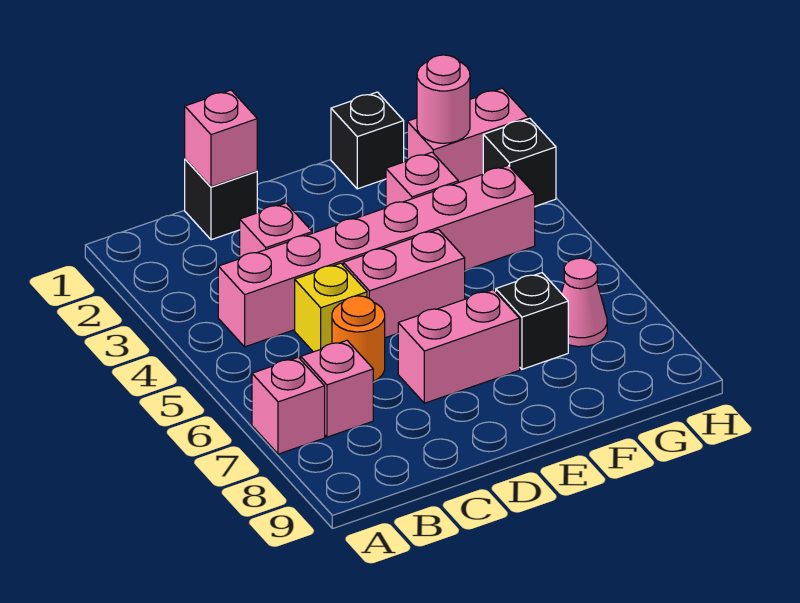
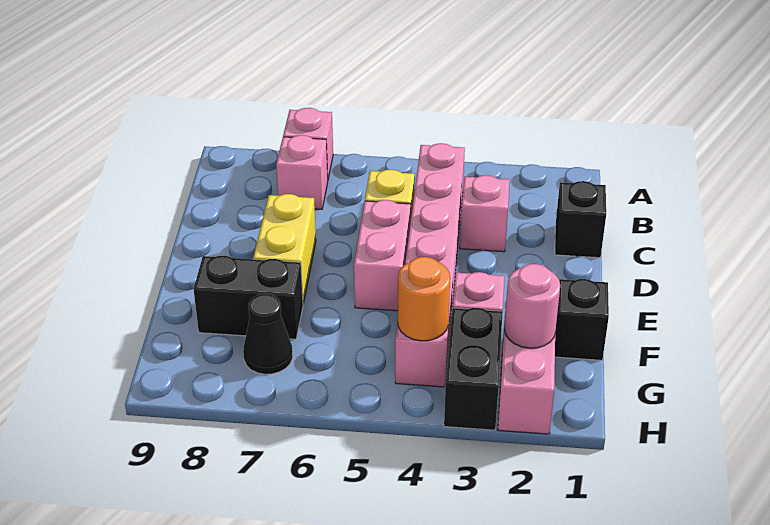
pink brick C1 level 2 -> none
orange round brick C6 level 1 -> orange round brick G4 level 2
pink brick D7:E7 level 1 -> yellow brick D7:E7 level 1
black brick F7 level 1 -> black brick F7:F8 level 1
pink cone G7 level 1 -> black cone G7 level 1
black brick H3 level 1 -> black brick G3:H3 level 1

